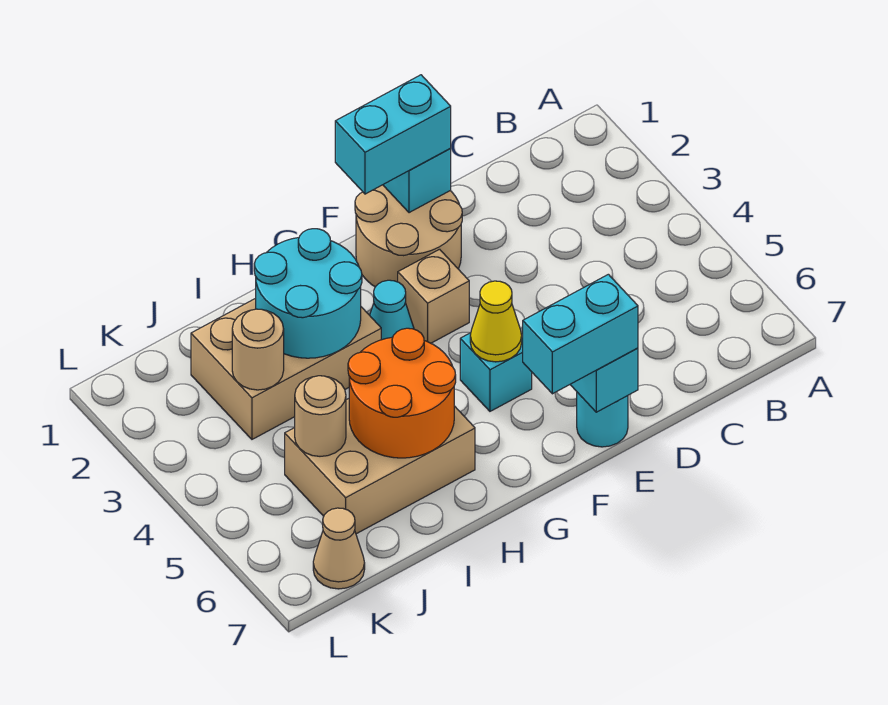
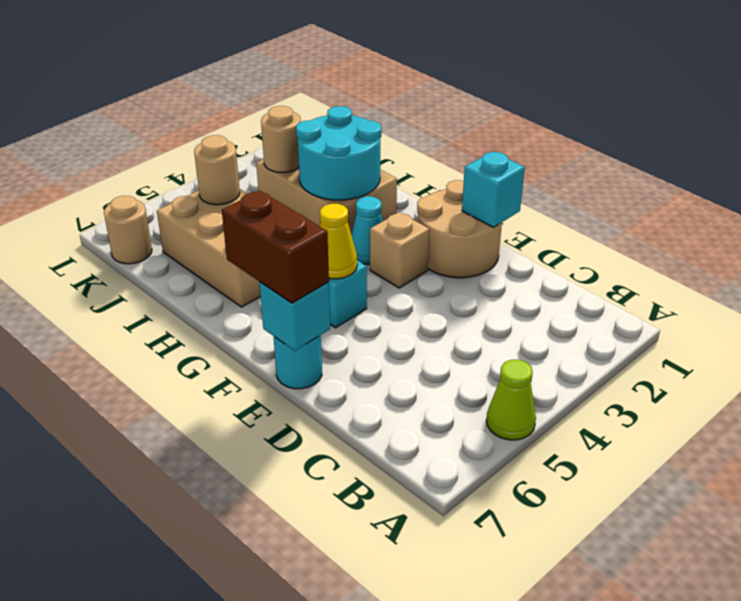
none -> lime cone A5 level 1
cyan brick E1:F1 level 3 -> none
cyan brick E7:F7 level 3 -> brown brick E7:F7 level 3
orange round brick H5:I6 level 2 -> none
tan cone K7 level 1 -> tan round brick K7 level 1

